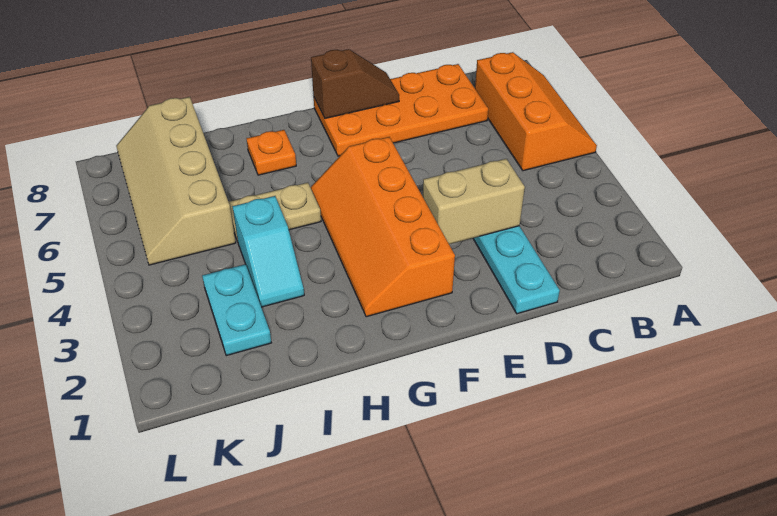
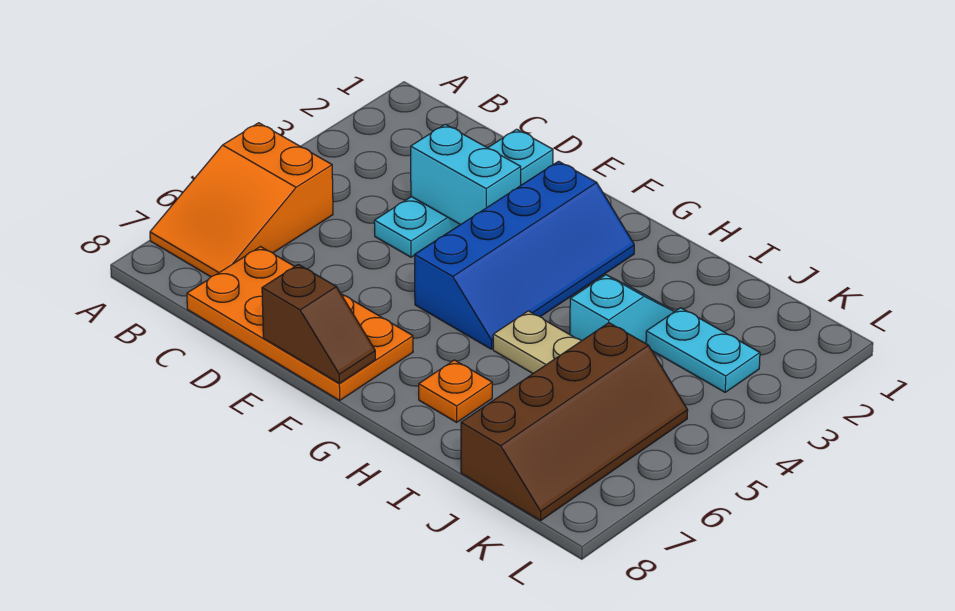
orange slope A5:B7 level 1 top B -> orange slope A5:B7 level 1 top 5
tan brick D3:E3 level 2 -> cyan brick D3:E3 level 2
brown slope E8:F8 level 2 top F -> brown slope E8:F8 level 2 top E
orange slope F2:G5 level 1 top F -> blue slope F2:G5 level 1 top F
cyan plate J2:J3 level 1 -> cyan plate J3:K3 level 1
tan slope J5:K8 level 1 top J -> brown slope J5:K8 level 1 top J

